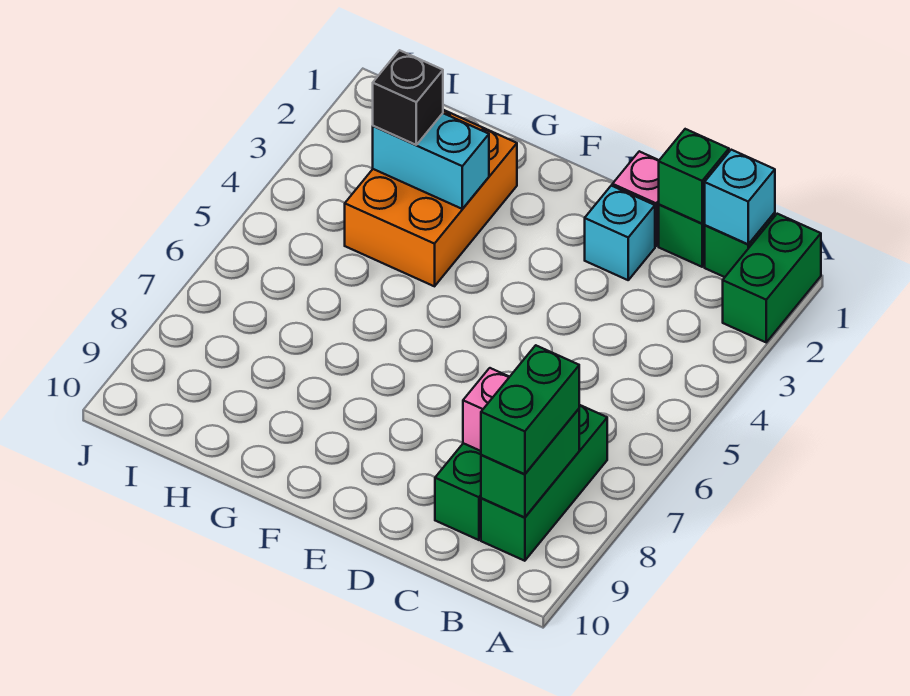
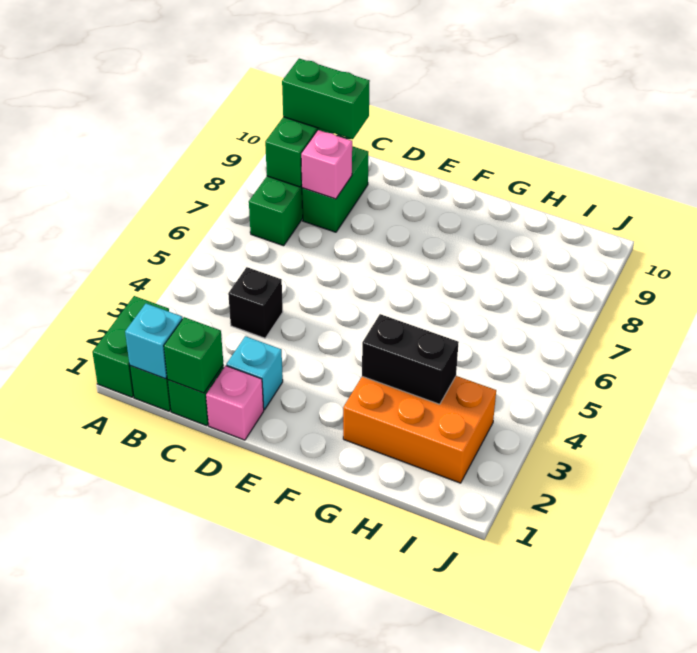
green brick B8:B9 level 3 -> green brick B9:C9 level 3
orange brick G2:H4 level 1 -> orange brick G2:I3 level 1
cyan brick G3:H3 level 2 -> black brick G3:H3 level 2
black brick H3 level 3 -> black brick C4 level 1

